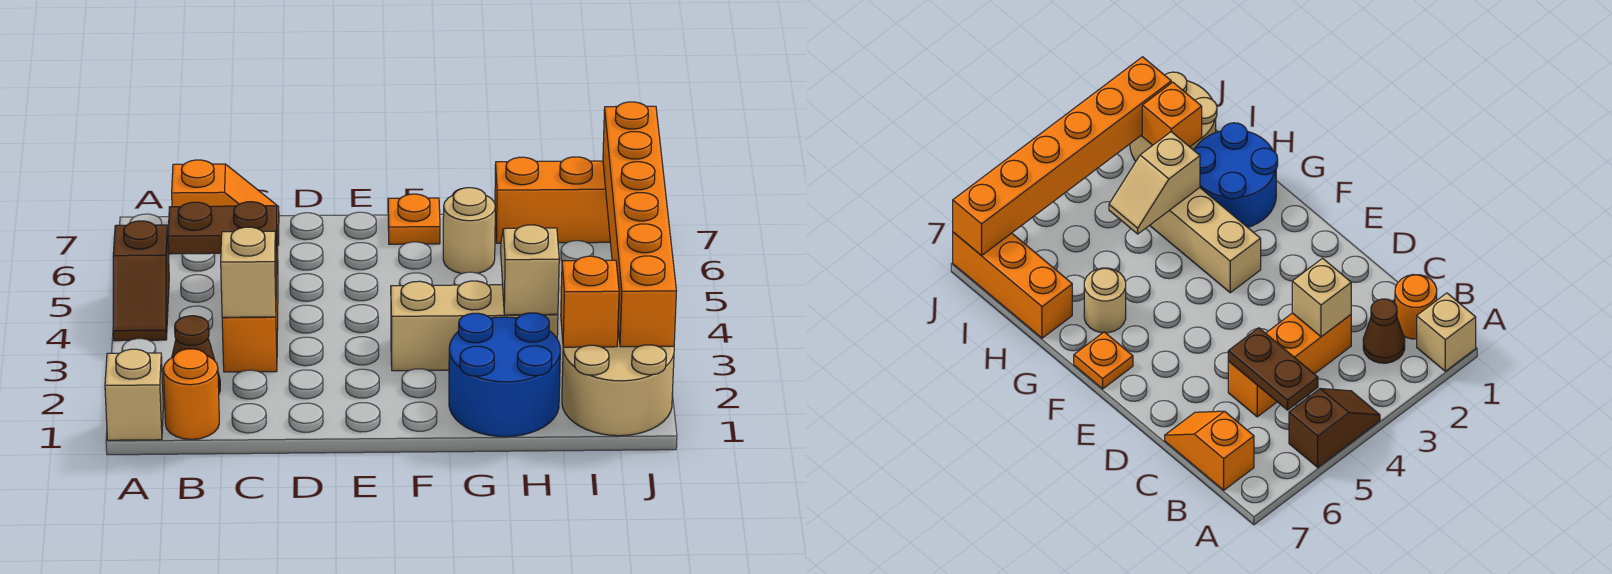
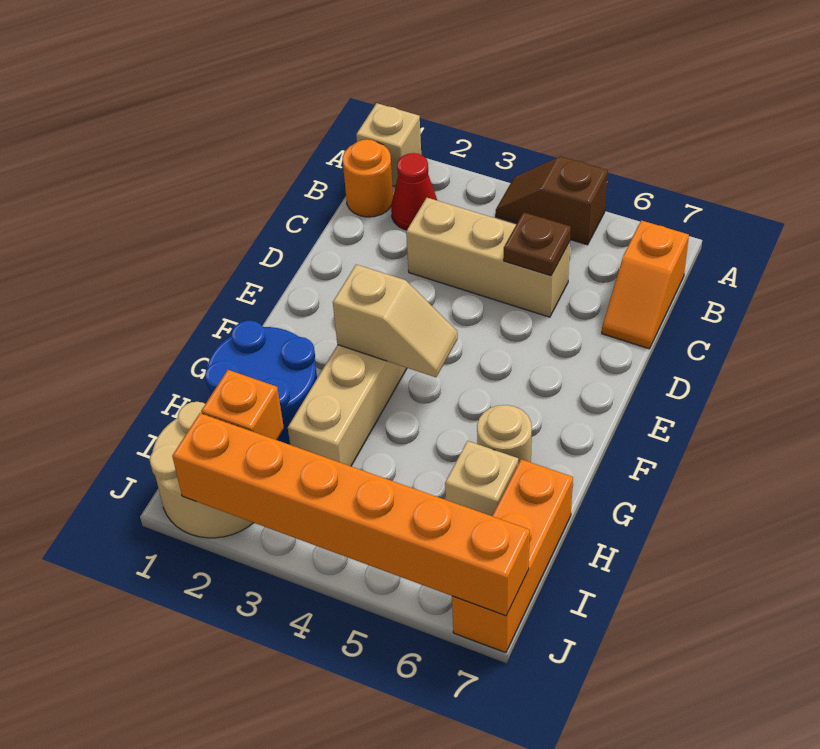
brown cone B2 level 1 -> red cone B2 level 1
brown plate B5:C5 level 2 -> brown plate C5 level 2
orange brick C3:C5 level 1 -> tan brick C3:C5 level 1
tan brick C3 level 2 -> tan brick H6 level 1
orange plate F7 level 1 -> none
tan slope H3:H4 level 2 top 3 -> tan slope F3:F4 level 2 top 3

